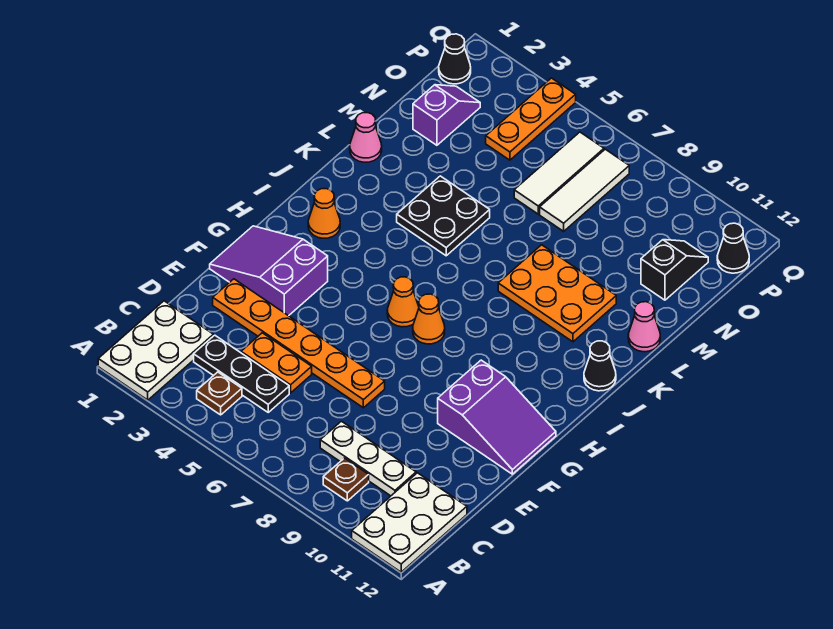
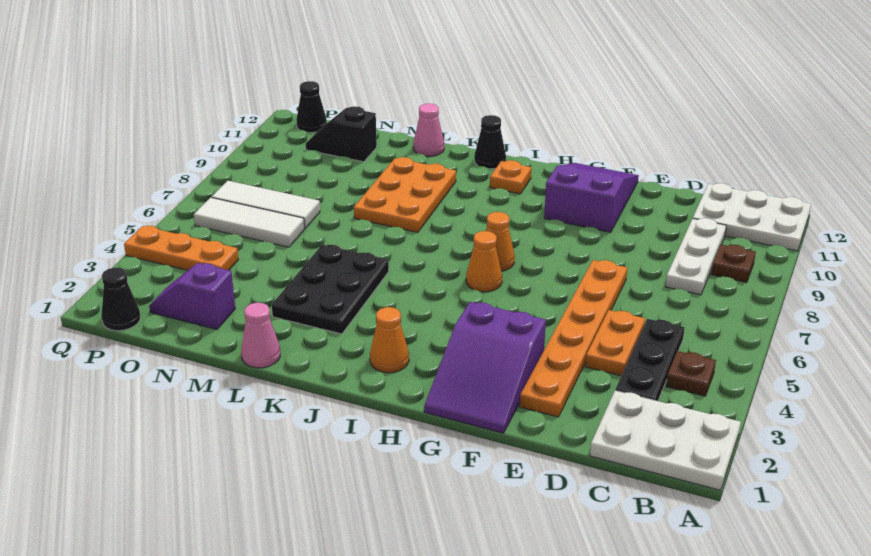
none -> orange plate I11 level 1
black plate K4:L5 level 1 -> black plate K3:L5 level 1

